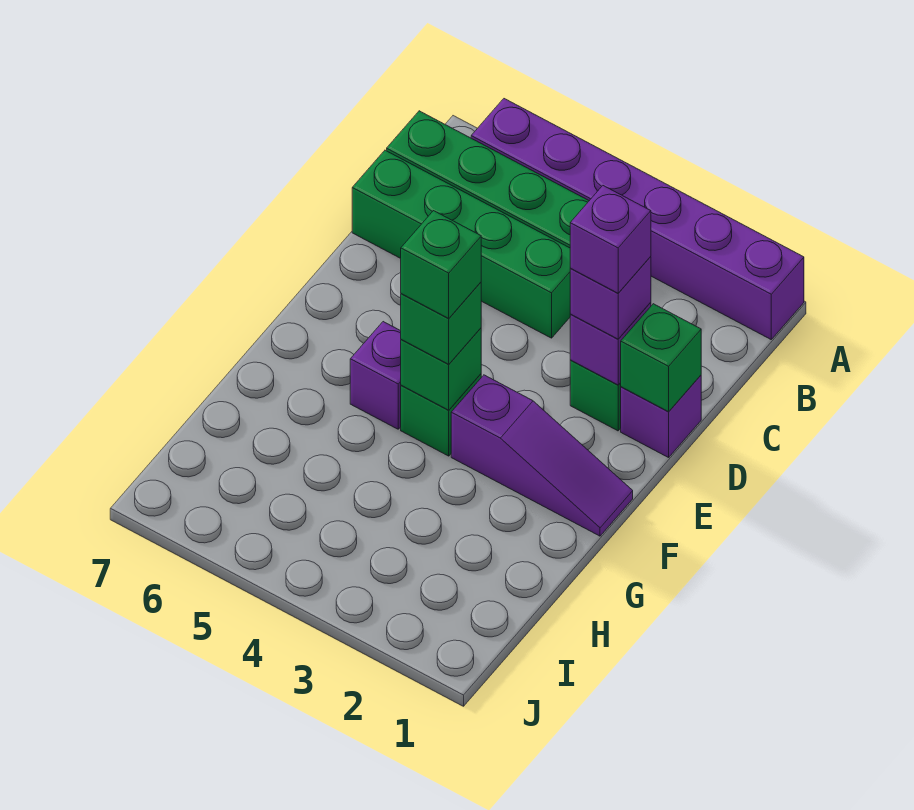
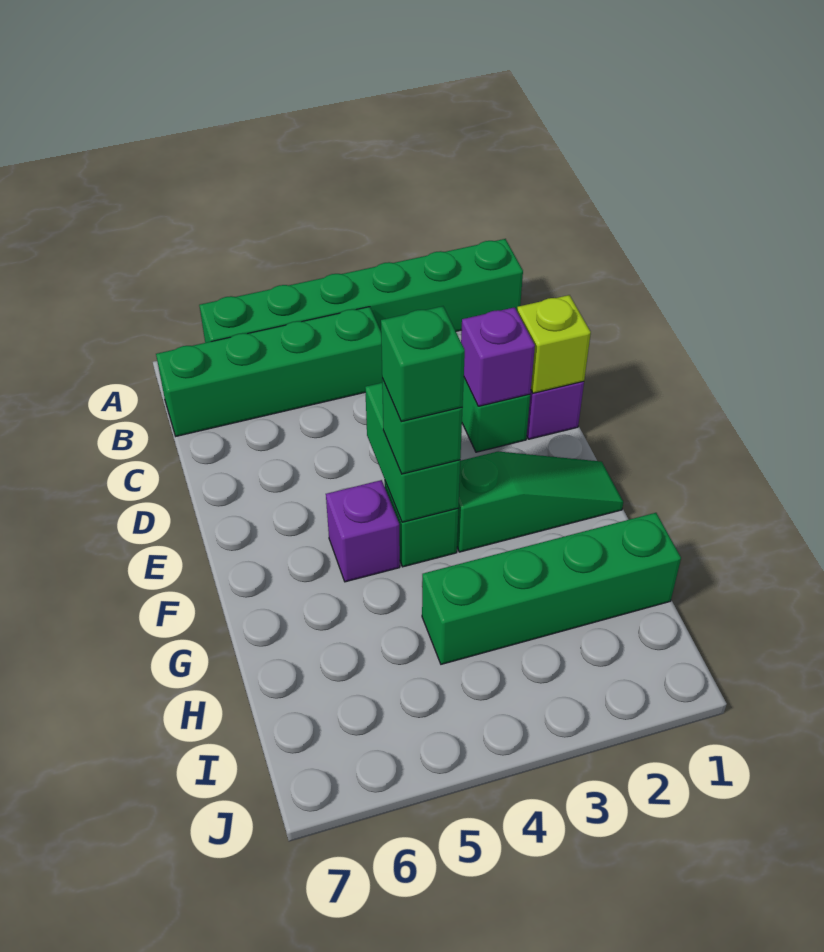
purple brick A1:A6 level 1 -> green brick A1:A6 level 1
green brick C4:C7 level 1 -> green brick H1:H4 level 1
green brick D1 level 2 -> lime brick D1 level 2
purple brick D2 level 3 -> none
purple brick D2 level 4 -> none
purple slope F1:F3 level 1 top 3 -> green slope F1:F3 level 1 top 3
green brick F4 level 2 -> green brick E4:F4 level 2

